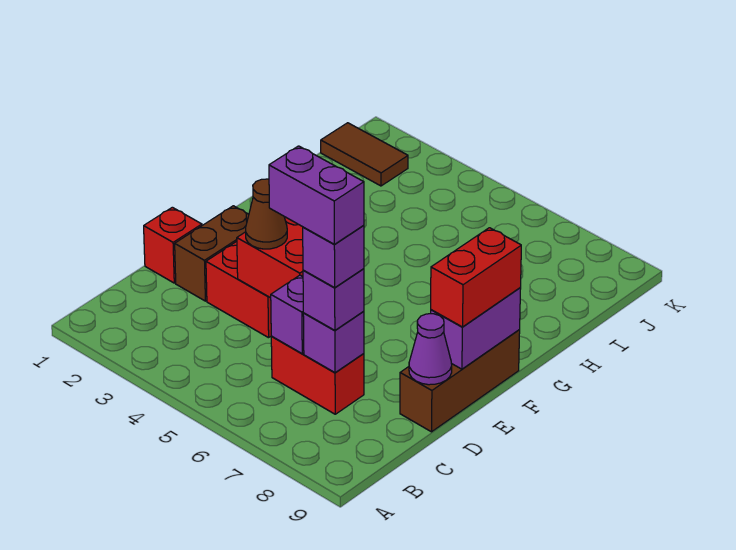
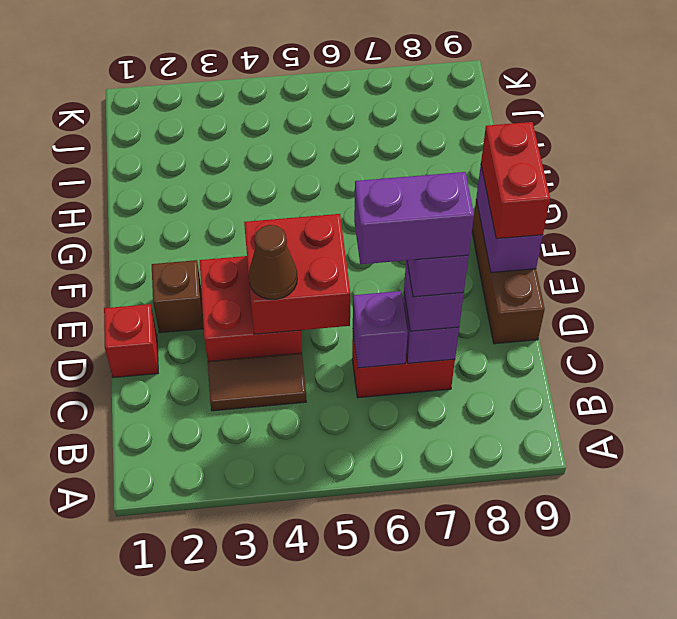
brown brick D2:E2 level 1 -> brown brick E2 level 1
purple cone D9 level 2 -> none
brown tile J1:J2 level 1 -> brown tile C3:C4 level 1

